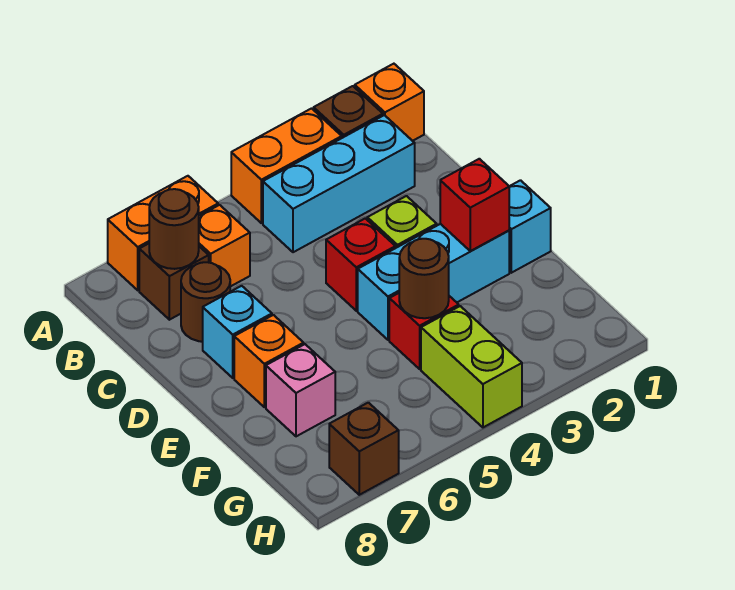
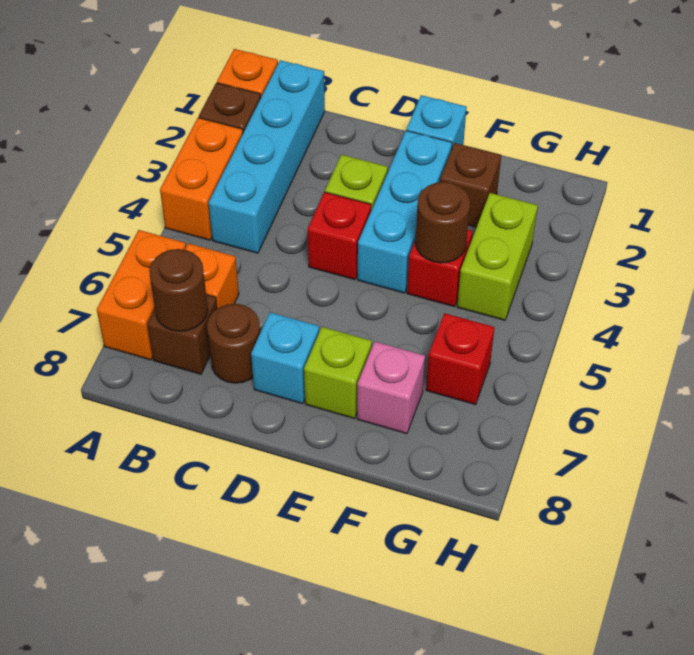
cyan brick B2:B4 level 1 -> cyan brick B1:B4 level 1
red brick E2 level 2 -> red brick G6 level 1
orange brick E7 level 1 -> lime brick E7 level 1
lime brick G4:H4 level 1 -> lime brick G3:G4 level 1
brown brick H7 level 1 -> brown brick F2 level 1

